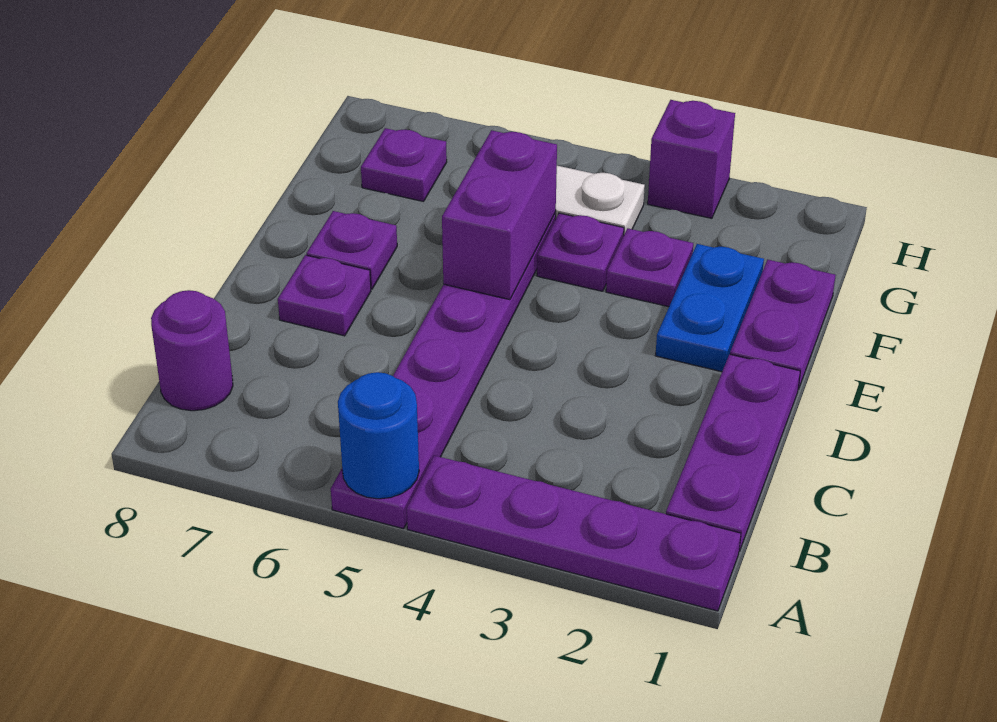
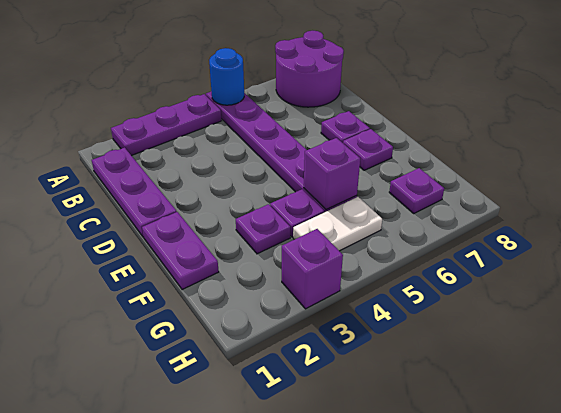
purple plate A1:A4 level 1 -> purple plate A2:A4 level 1
purple round brick B8 level 1 -> purple round brick A7:B8 level 1
blue plate E2:F2 level 1 -> none
purple brick E5:F5 level 2 -> purple brick F5 level 2

